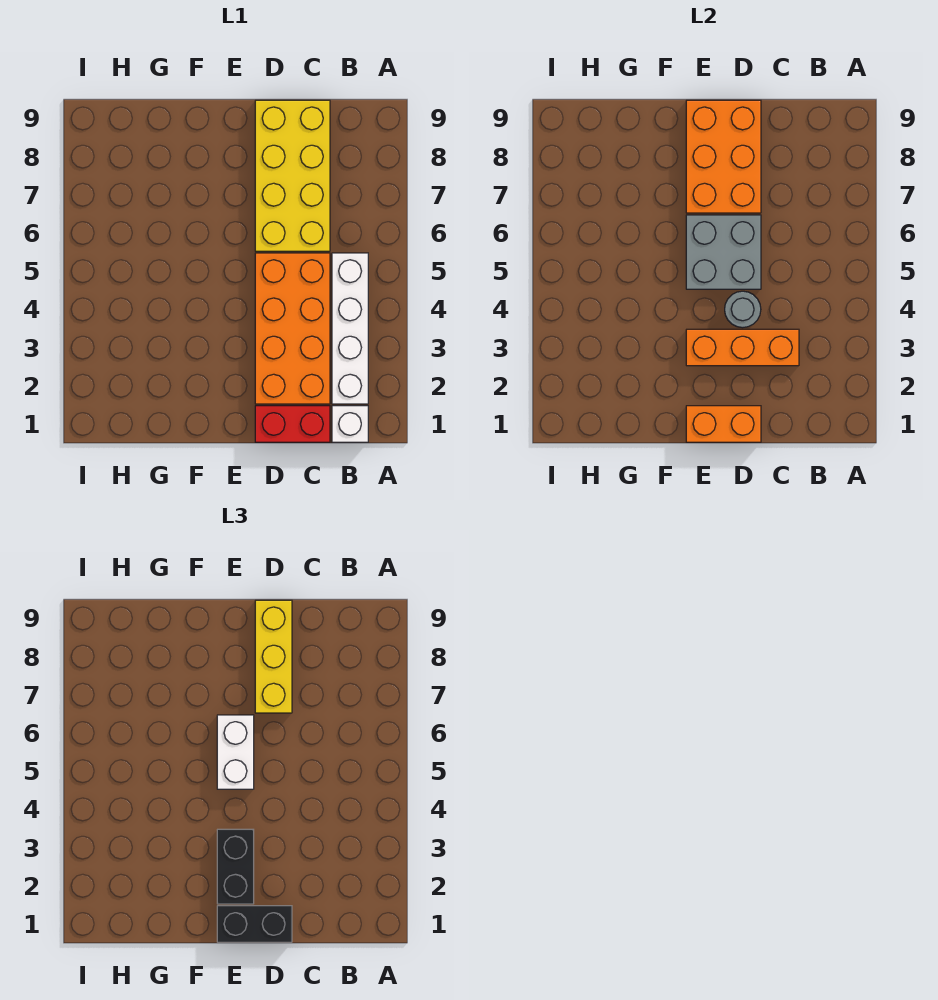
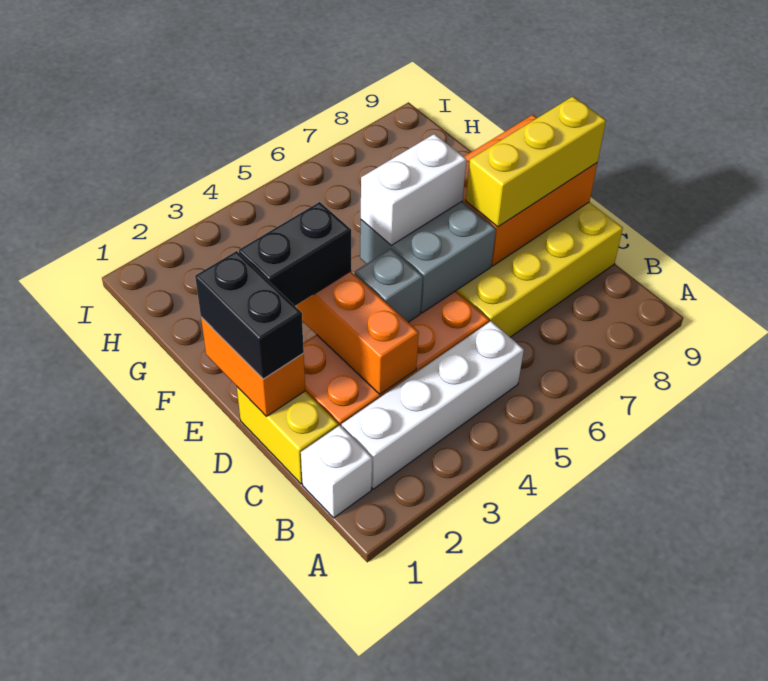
red brick C1:D1 level 1 -> yellow brick C1:D1 level 1
grey round brick D4 level 2 -> grey brick D4 level 2

